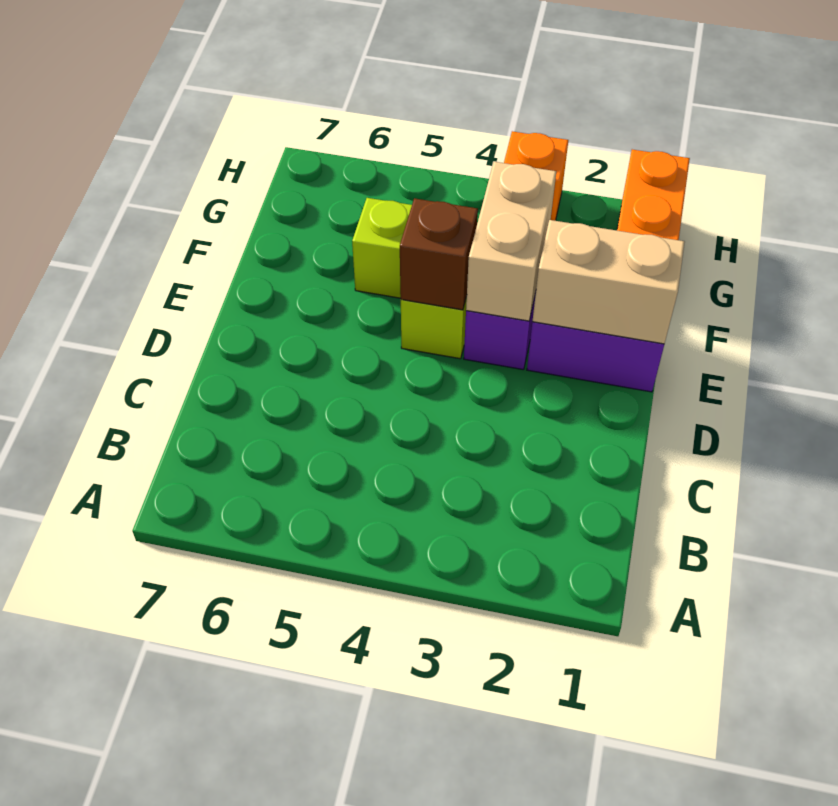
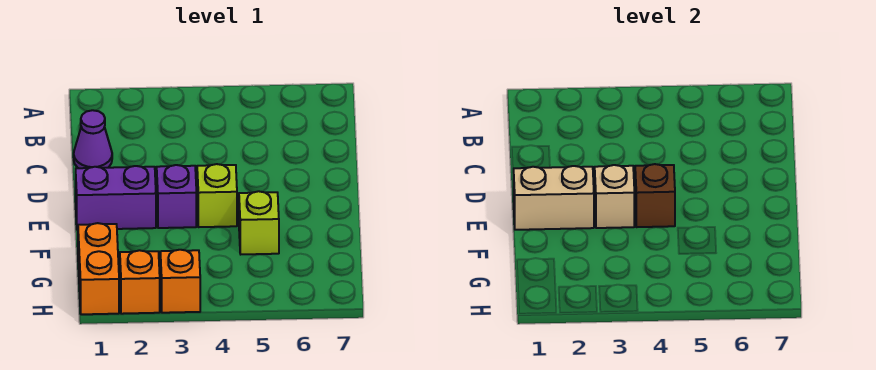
none -> purple cone C1 level 1
tan brick E3:F3 level 2 -> tan brick E3 level 2
none -> orange brick H2 level 1

